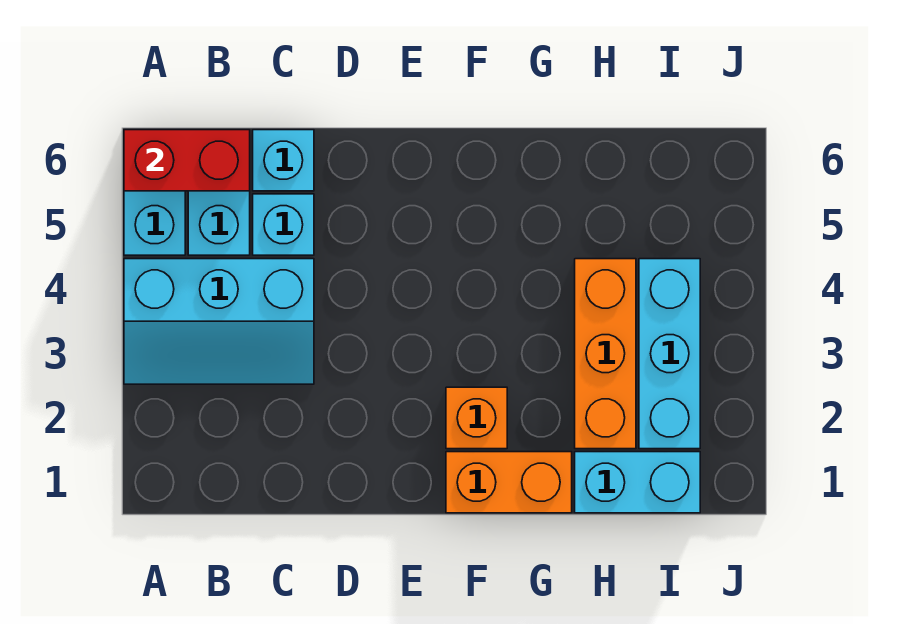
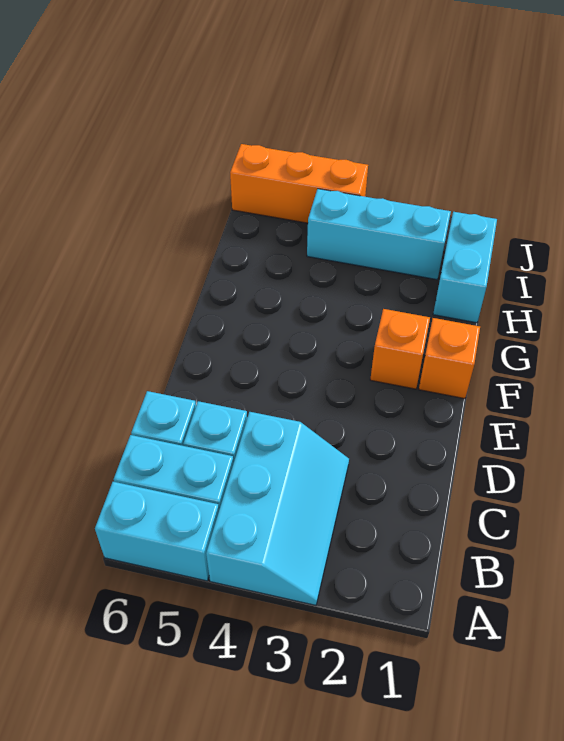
red brick A6:B6 level 2 -> none
orange brick F1:G1 level 1 -> orange brick F1 level 1
orange brick H2:H4 level 1 -> orange brick J4:J6 level 1

